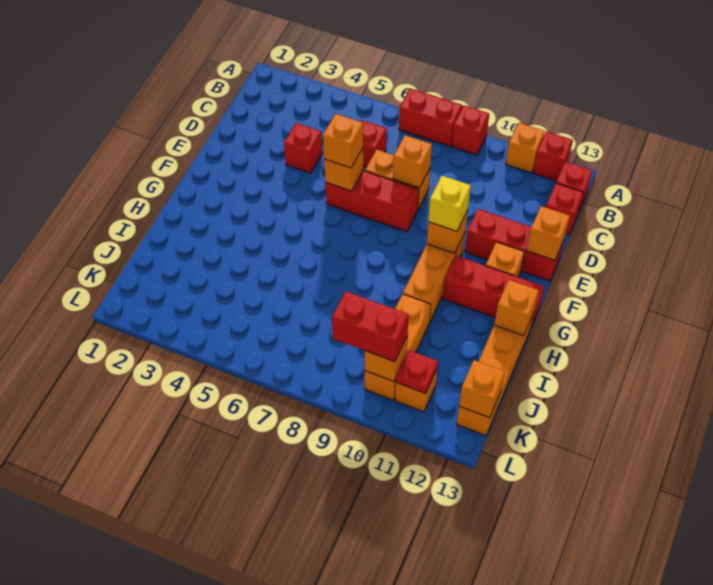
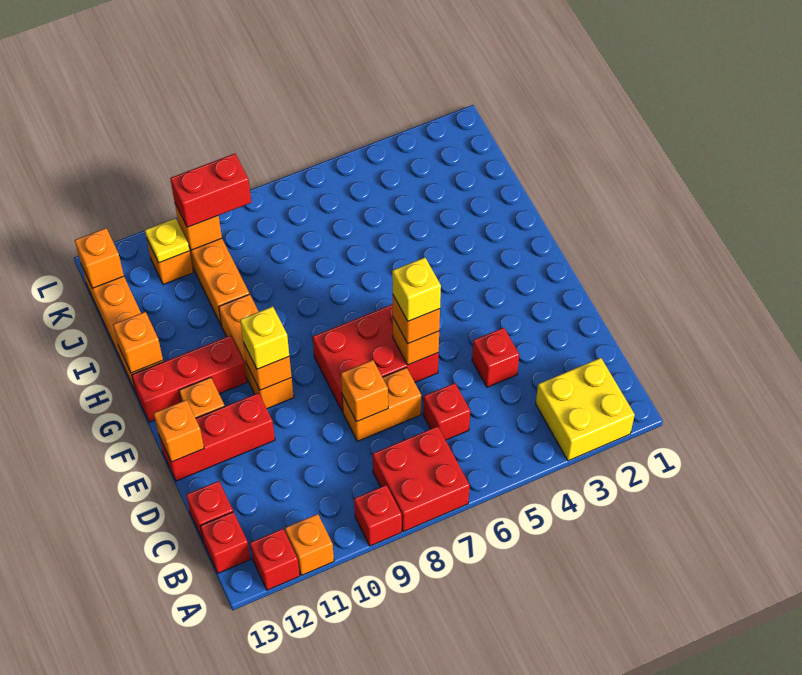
none -> yellow brick A2:B3 level 1
red brick A7:A8 level 1 -> red brick A7:B8 level 1
red brick E6:E8 level 1 -> red brick E6:F8 level 1
none -> yellow brick E6 level 4
red plate K11 level 2 -> yellow plate K11 level 2

